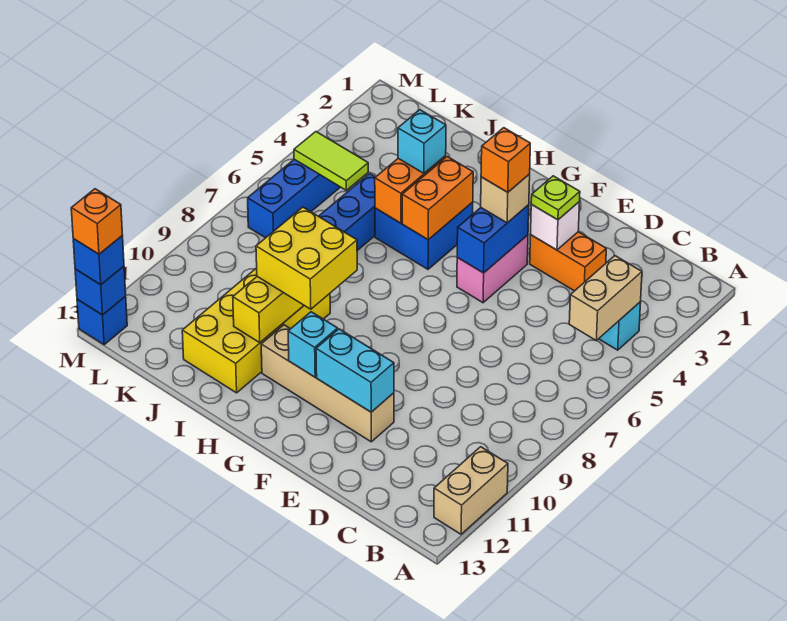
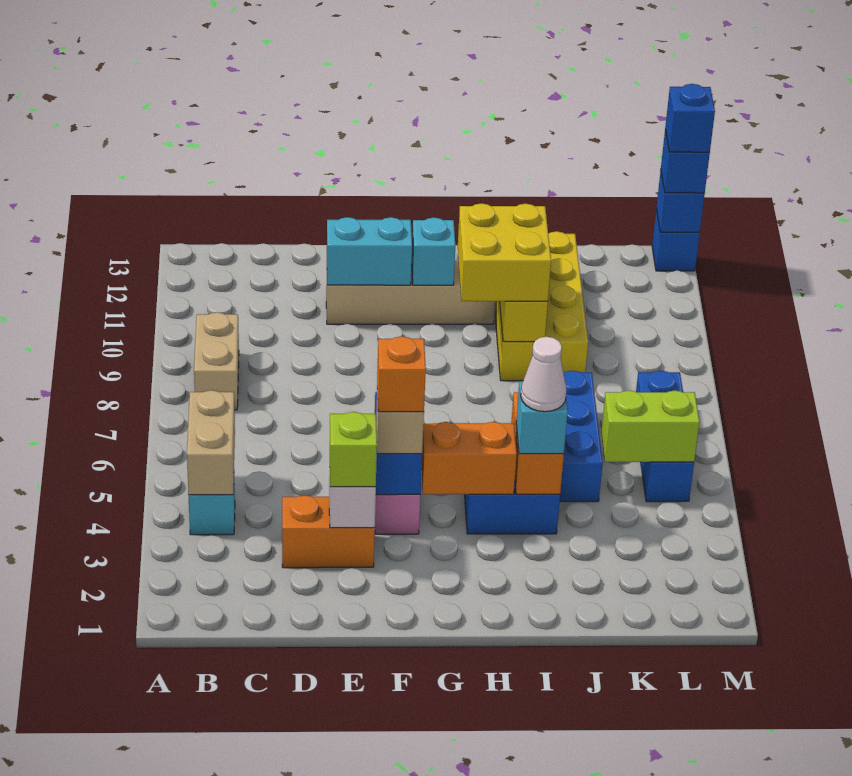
tan brick A11:A12 level 1 -> tan brick B8:B9 level 1
lime plate E3 level 3 -> lime brick E3 level 3
orange brick H4:H5 level 2 -> orange brick G4:H4 level 2
none -> white cone I4 level 4
lime tile K5:L5 level 2 -> lime brick K5:L5 level 2
orange brick M13 level 4 -> blue brick M13 level 4

